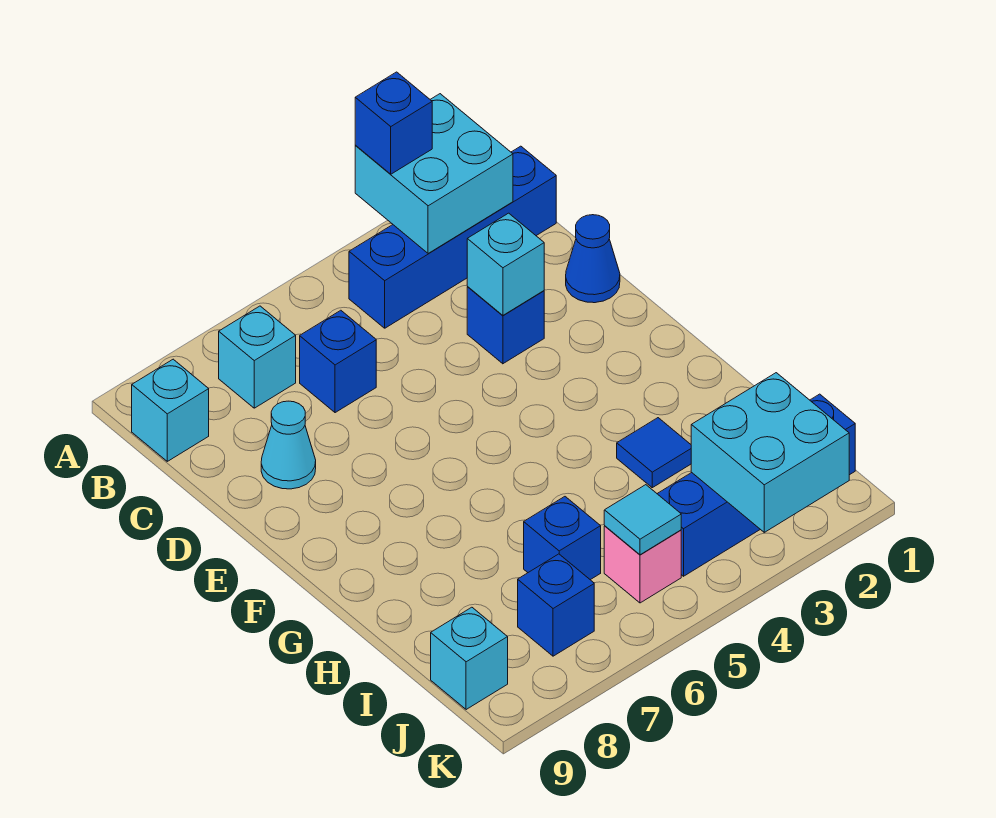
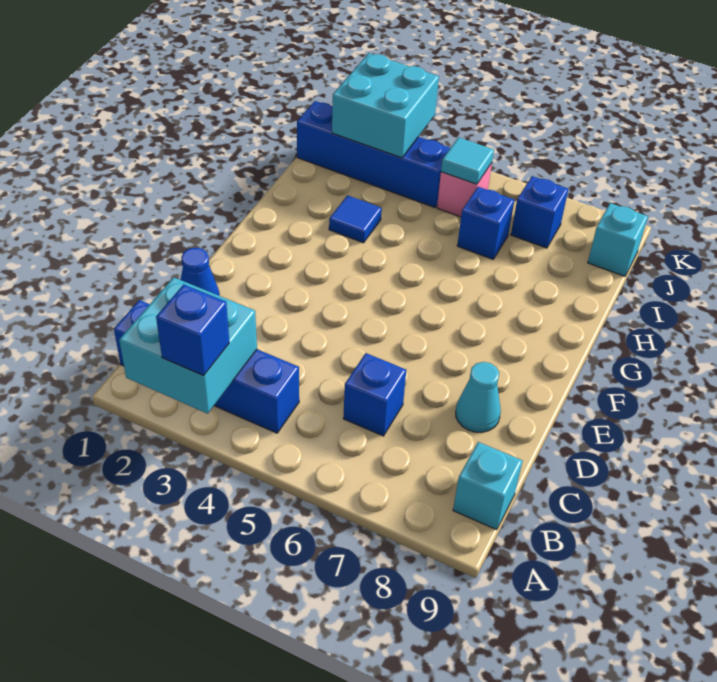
cyan brick B7 level 1 -> none
blue brick D3 level 1 -> none
cyan brick D3 level 2 -> none

